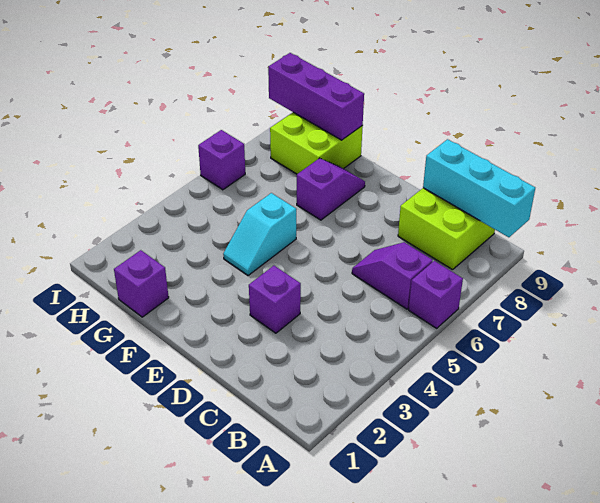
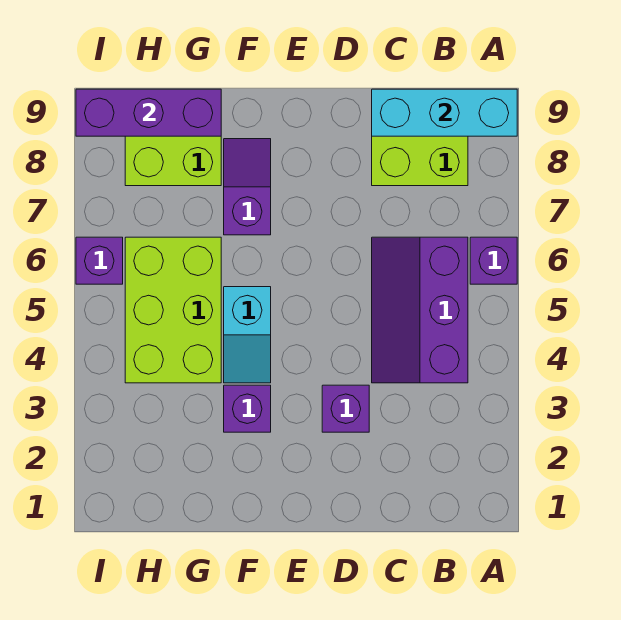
purple slope B6:C6 level 1 top B -> purple slope B4:C6 level 1 top B
purple brick G1 level 1 -> purple brick F3 level 1
none -> lime brick G4:H6 level 1

